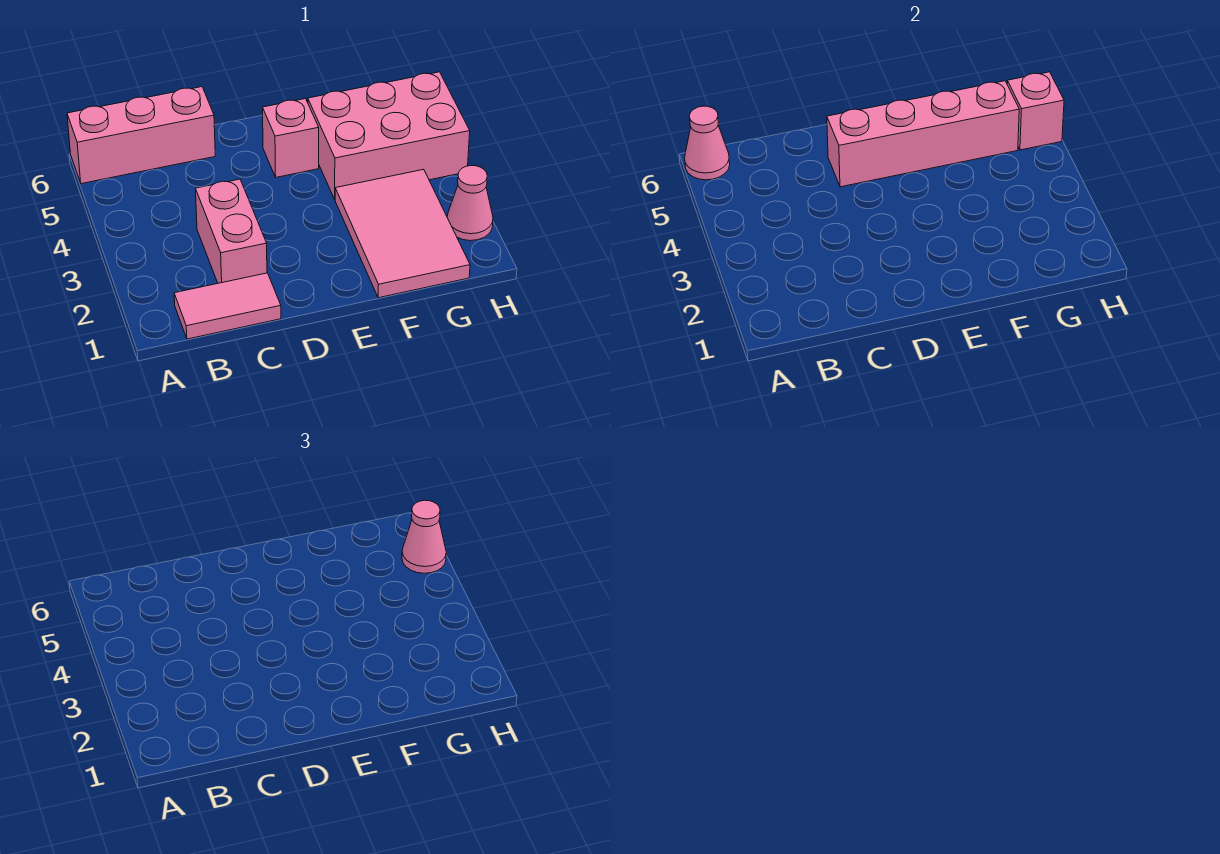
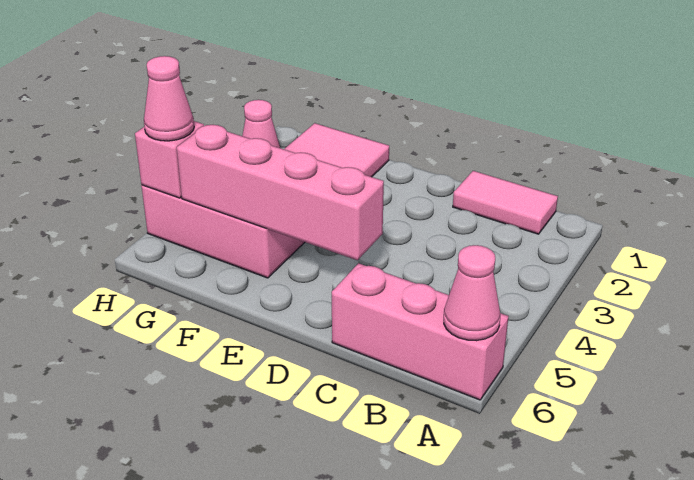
pink brick C2:C3 level 1 -> none
pink brick E5 level 1 -> none

